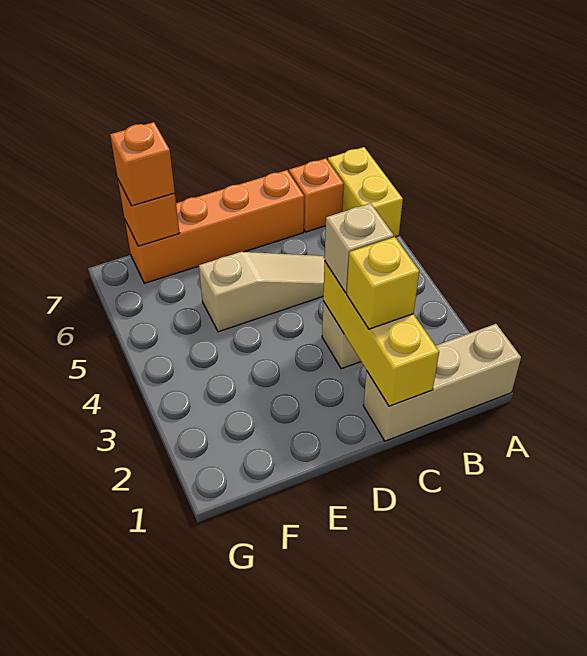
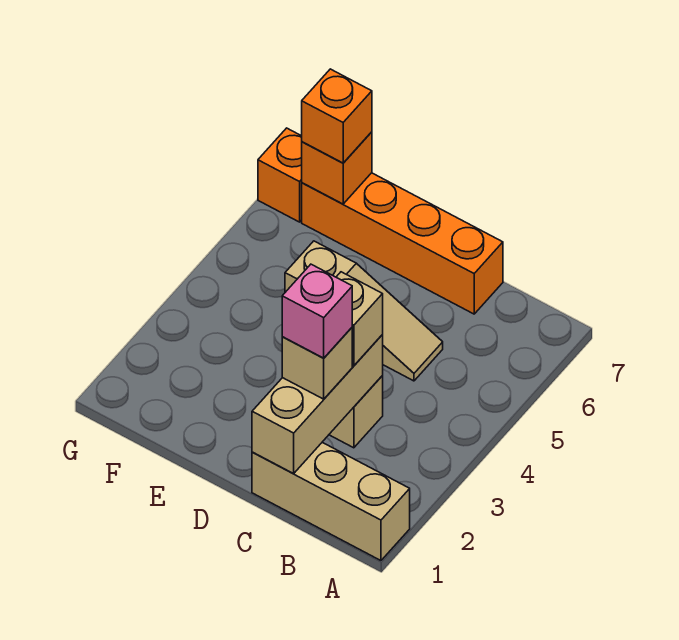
yellow brick A6:A7 level 1 -> none
orange brick B7 level 1 -> orange brick G7 level 1
yellow brick C1:C3 level 2 -> tan brick C1:C3 level 2
yellow brick C2 level 3 -> tan brick C2 level 3
none -> pink brick C2 level 4

